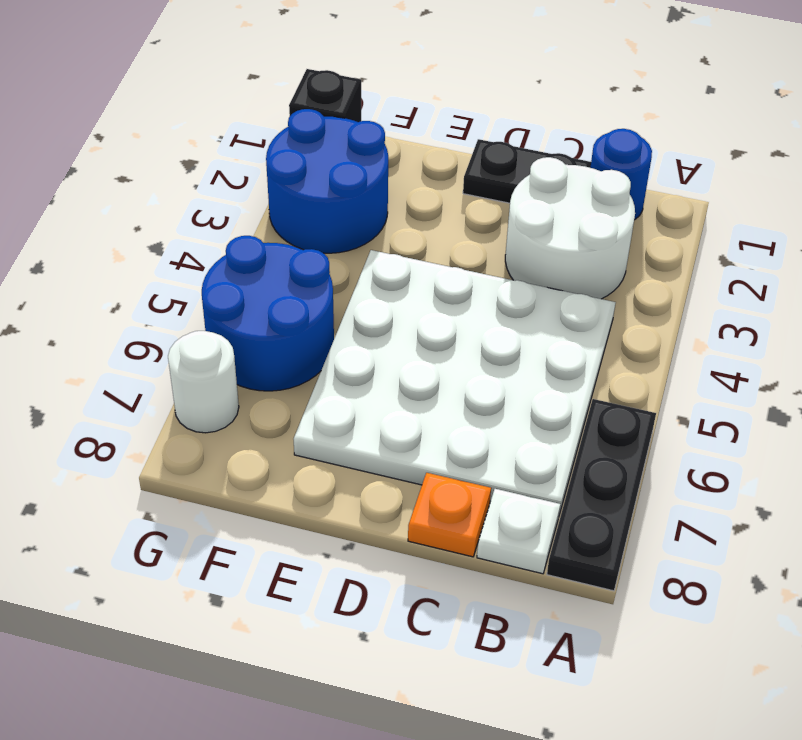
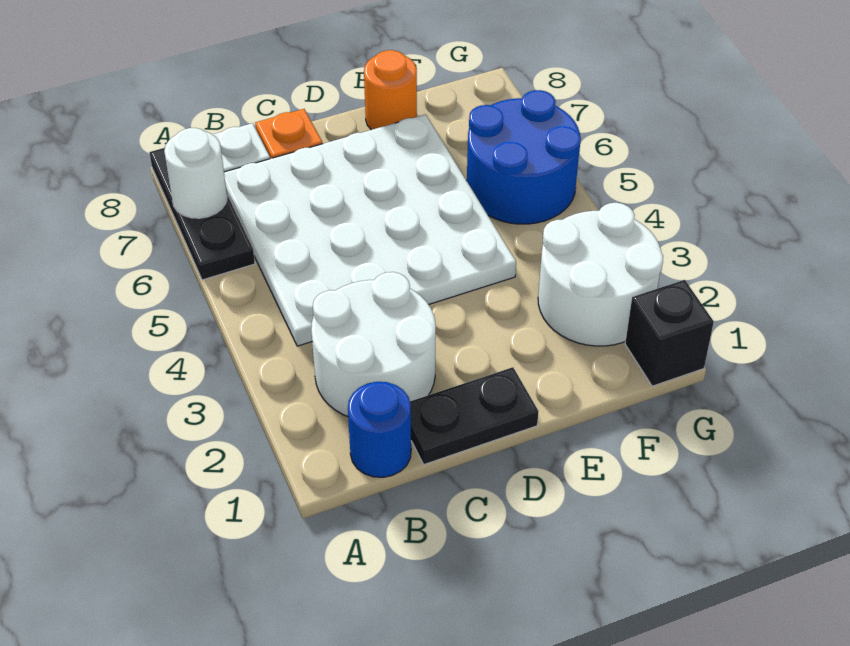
none -> orange round brick E8 level 1
blue round brick F2:G3 level 1 -> white round brick F2:G3 level 1
white round brick G7 level 1 -> white round brick A7 level 2

